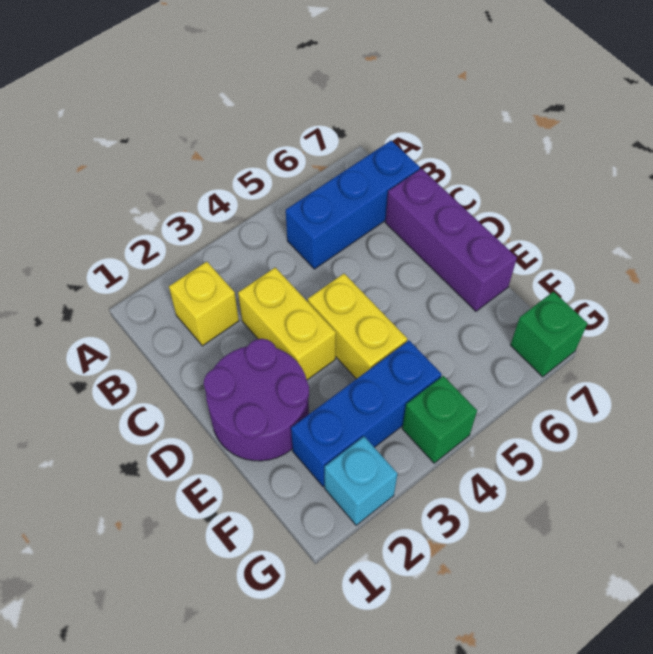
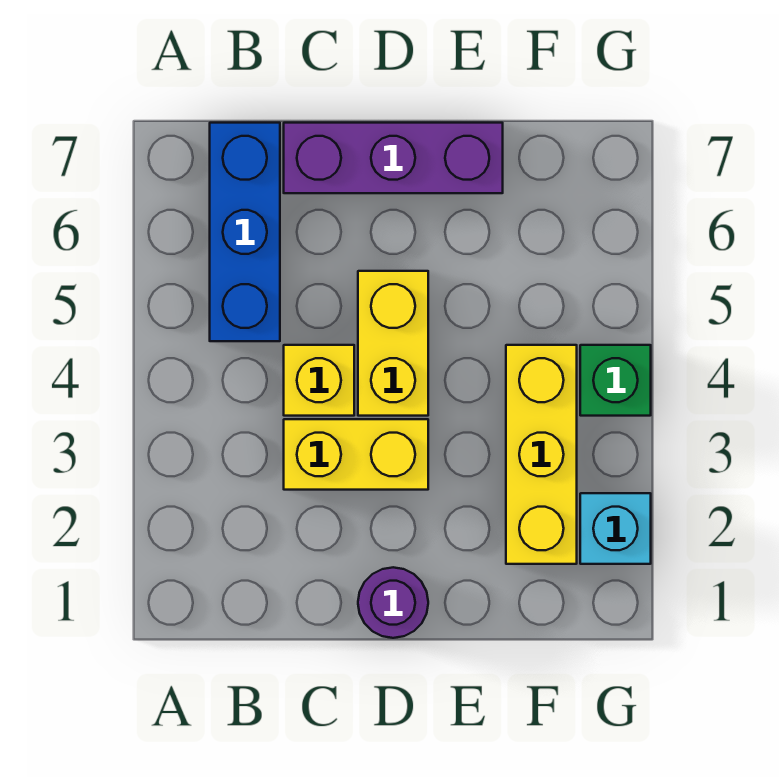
yellow brick B2 level 1 -> yellow brick C4 level 1
purple round brick D1:E2 level 1 -> purple round brick D1 level 1
yellow brick D4:E4 level 1 -> yellow brick D4:D5 level 1
blue brick F2:F4 level 1 -> yellow brick F2:F4 level 1
green brick G7 level 1 -> none

